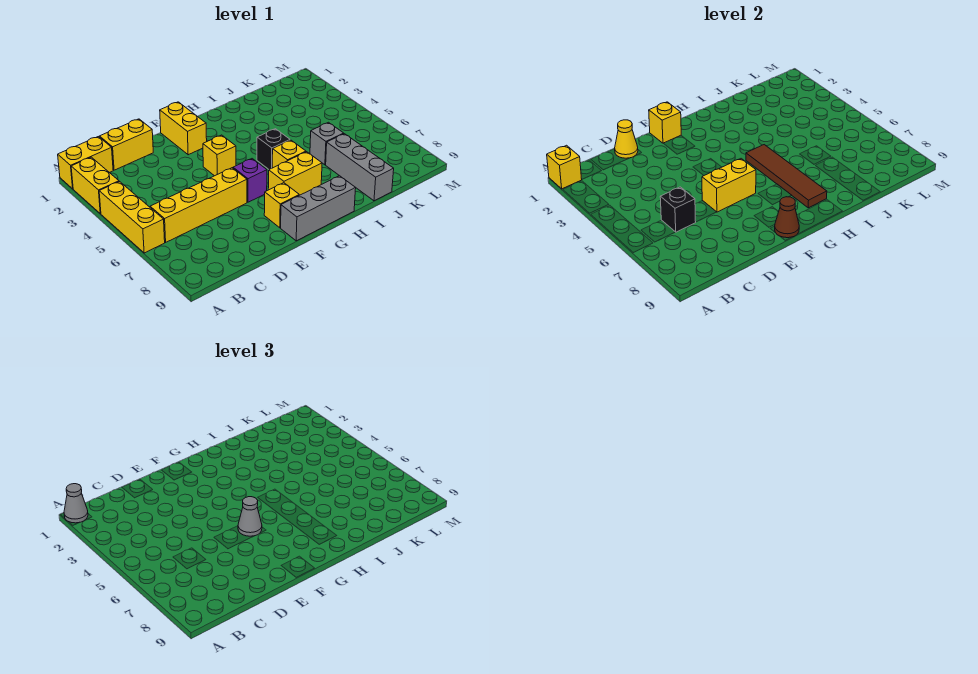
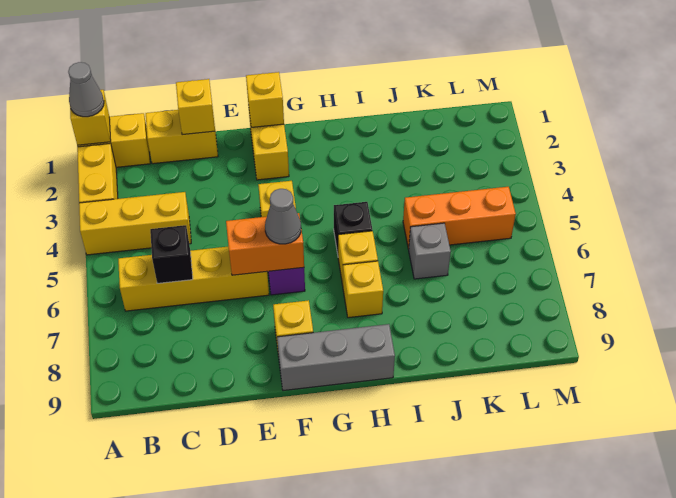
yellow brick A4:A6 level 1 -> yellow brick A4:C4 level 1
yellow cone D1 level 2 -> yellow brick D1 level 2
yellow brick E6:F6 level 2 -> orange brick E6:F6 level 2
brown cone F9 level 2 -> none
yellow brick G7:H7 level 1 -> yellow brick H7 level 1
brown tile H5:H8 level 2 -> none
none -> orange brick J5:L5 level 1
grey brick J7:J9 level 1 -> none

